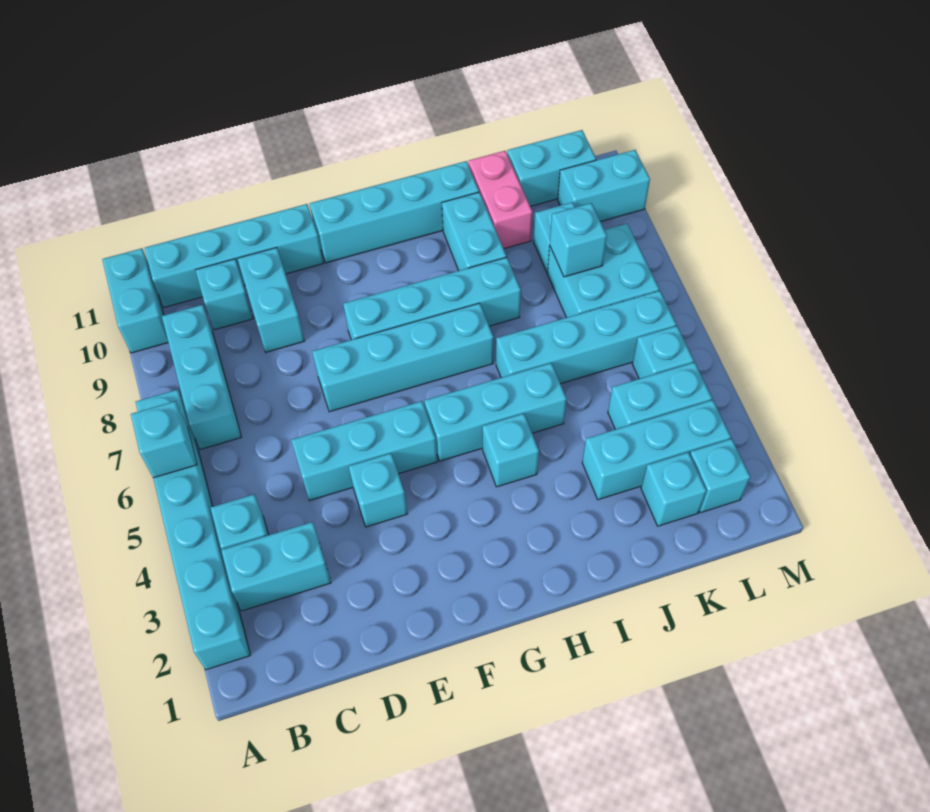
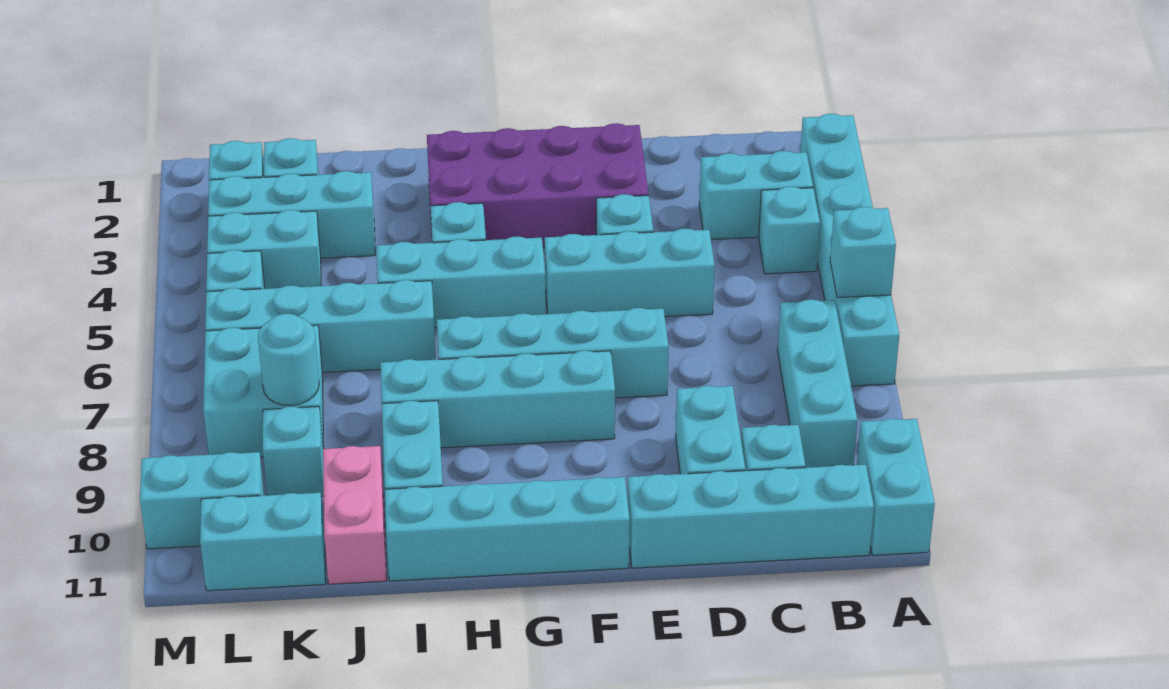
none -> purple brick E2:H3 level 1
cyan brick K8 level 2 -> cyan round brick K8 level 2

